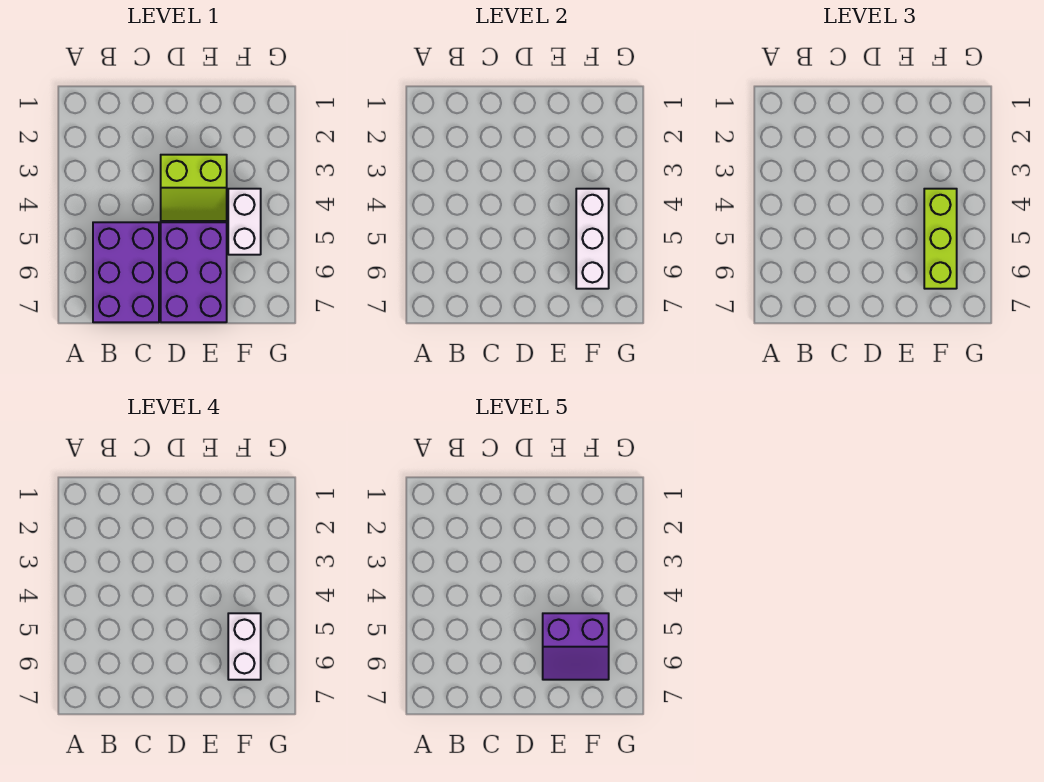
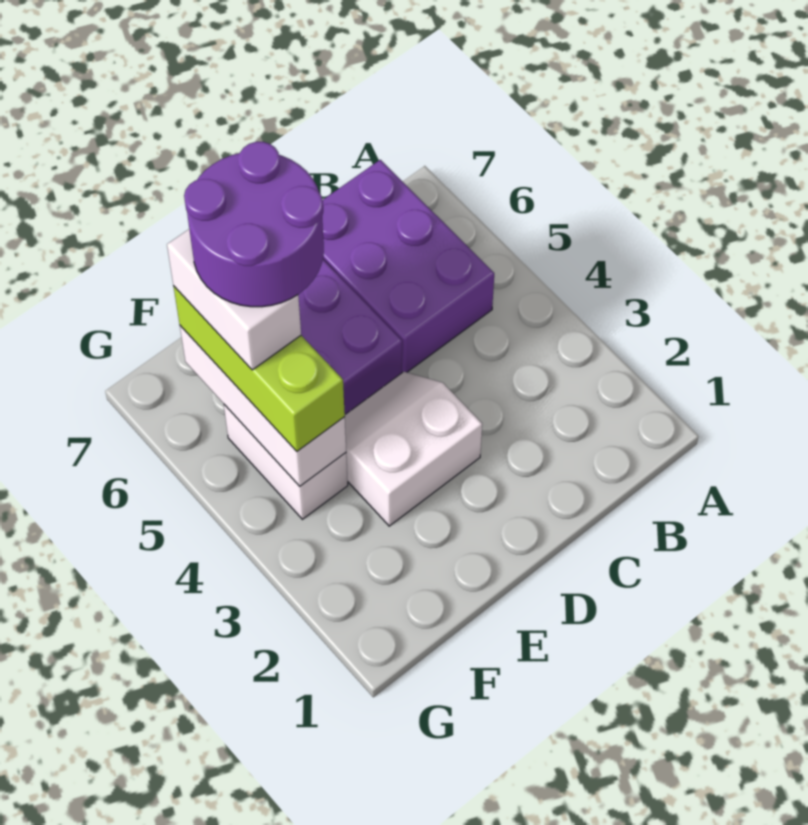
lime slope D3:E4 level 1 top 3 -> white slope D3:E4 level 1 top 3
purple slope E5:F6 level 5 top 5 -> purple round brick E5:F6 level 5

